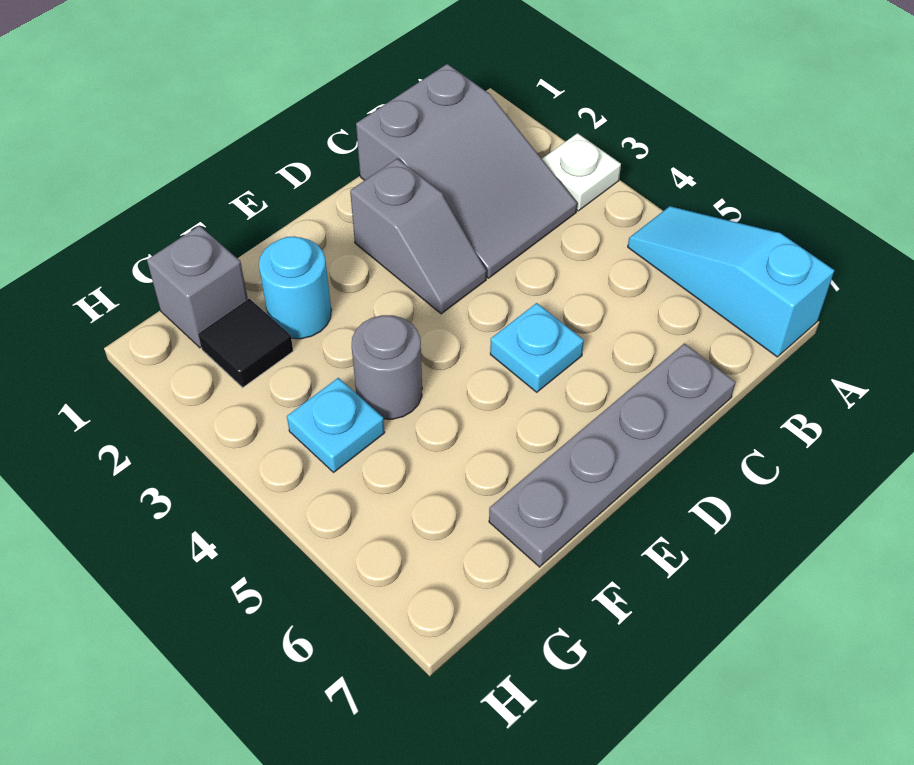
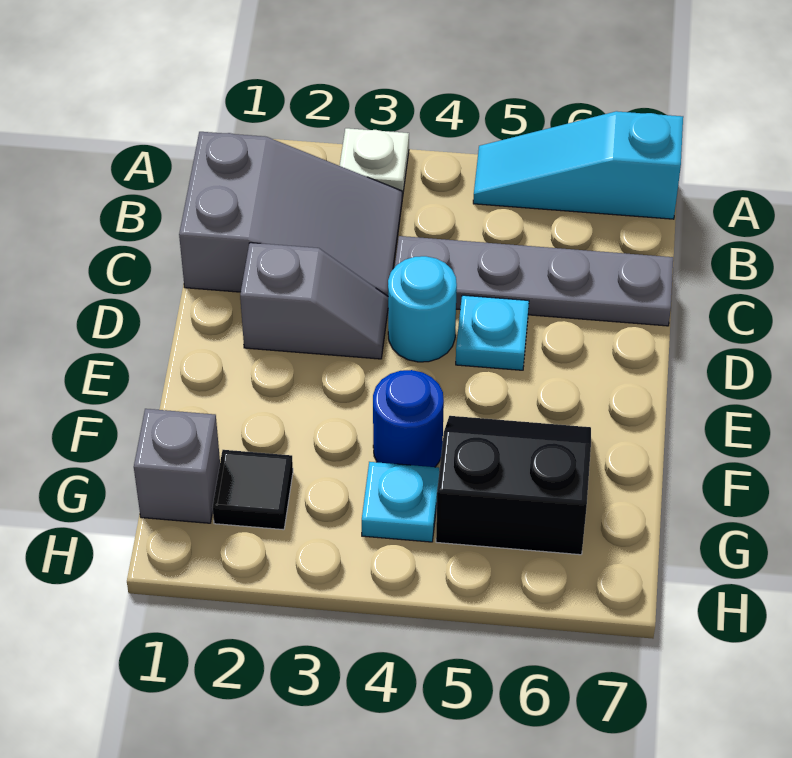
grey plate C7:F7 level 1 -> grey plate C4:C7 level 1
cyan round brick F2 level 1 -> cyan round brick D4 level 1
grey round brick F4 level 1 -> blue round brick F4 level 1
none -> black slope F5:G6 level 1 top G

